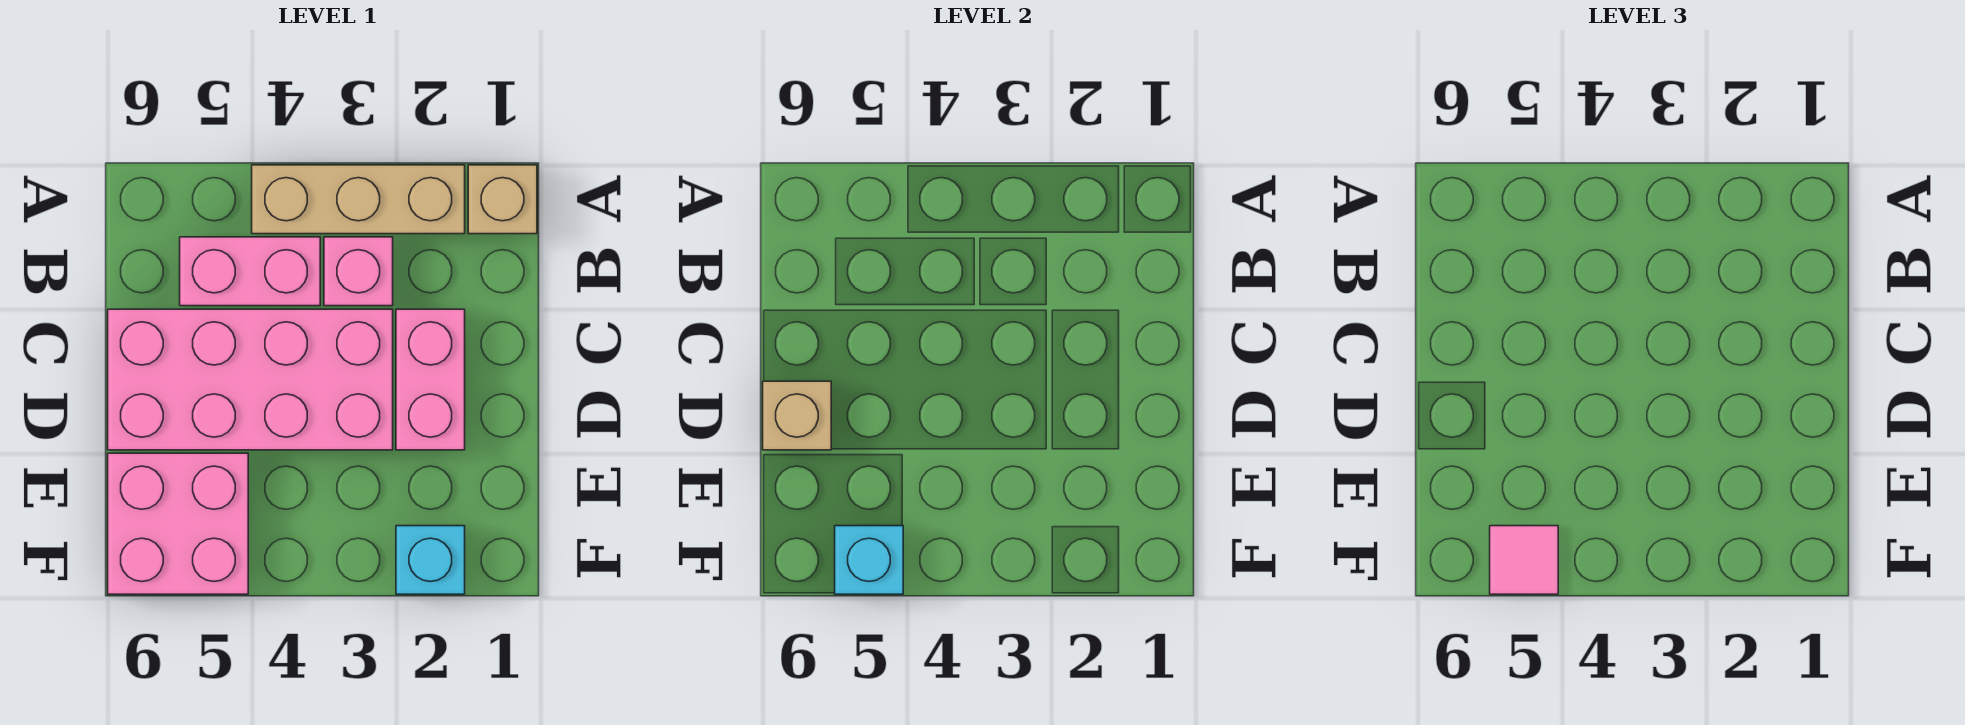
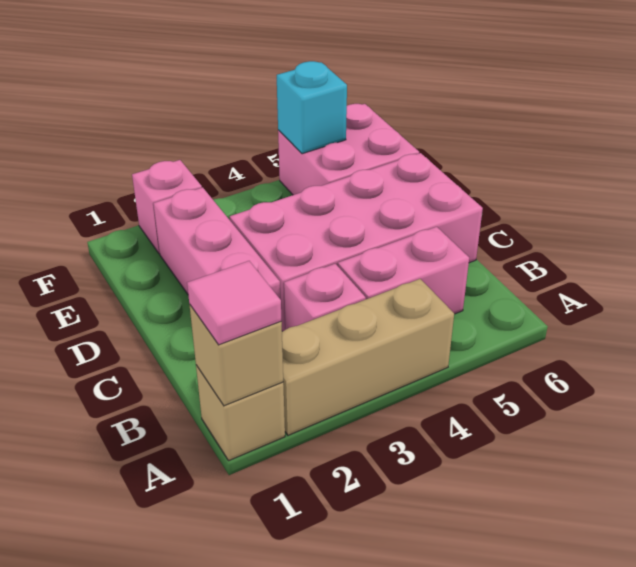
pink brick C2:D2 level 1 -> pink brick C2:E2 level 1
tan brick D6 level 2 -> tan brick A1 level 2
cyan brick F2 level 1 -> pink brick F2 level 1
pink tile F5 level 3 -> pink tile A1 level 3

